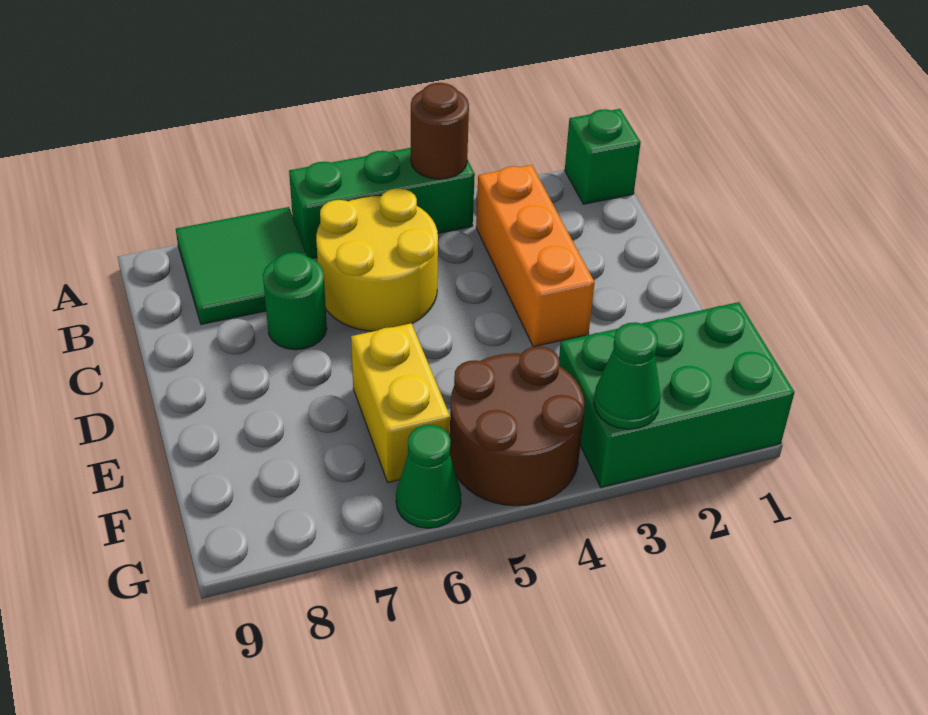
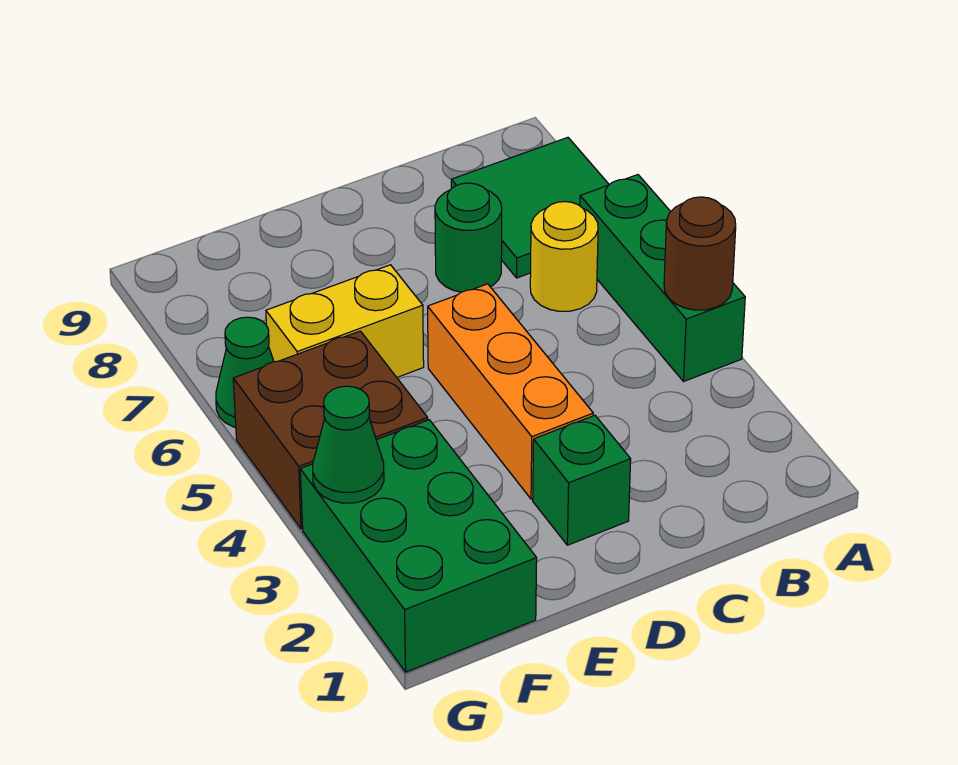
green brick A1 level 1 -> green brick D2 level 1
orange brick B3:D3 level 1 -> orange brick D3:D5 level 1
yellow round brick B5:C6 level 1 -> yellow round brick B6 level 1
brown round brick F4:G5 level 1 -> brown brick F4:G5 level 1

